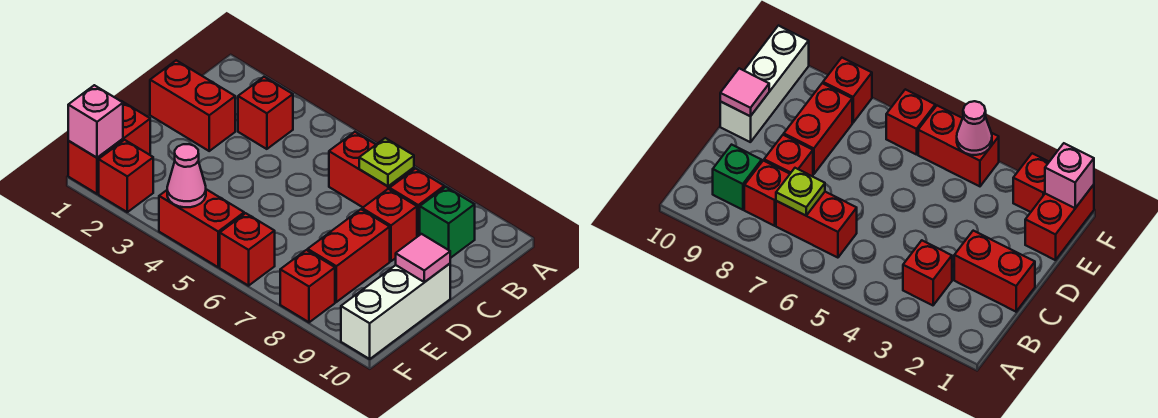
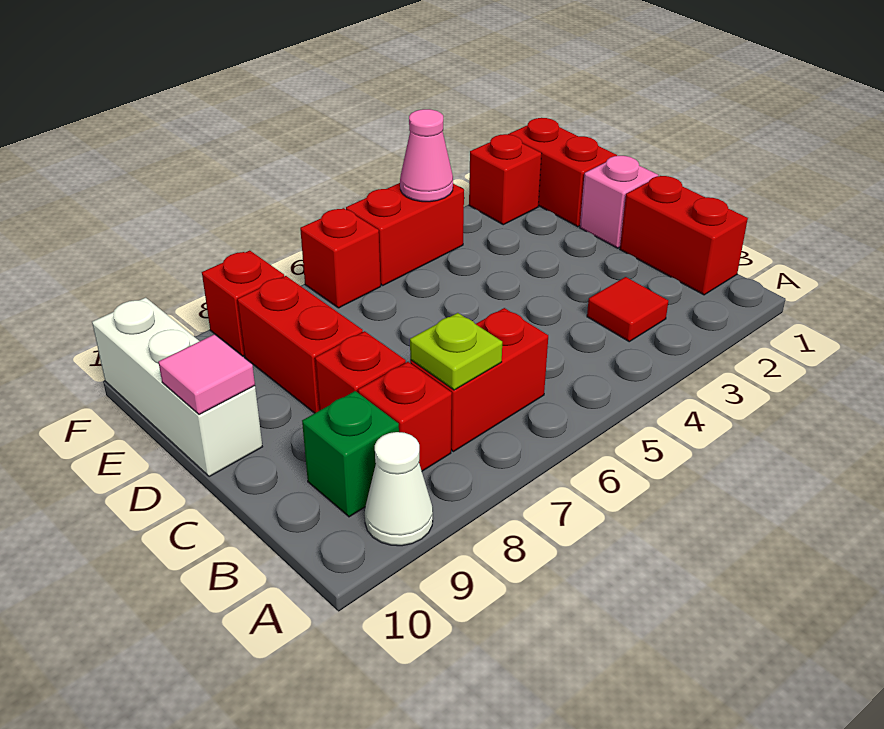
none -> white cone A9 level 1
red brick B3 level 1 -> red tile B3 level 1
red brick C1:C2 level 1 -> red brick B1:C1 level 1
pink brick F1 level 2 -> pink brick D1 level 1

